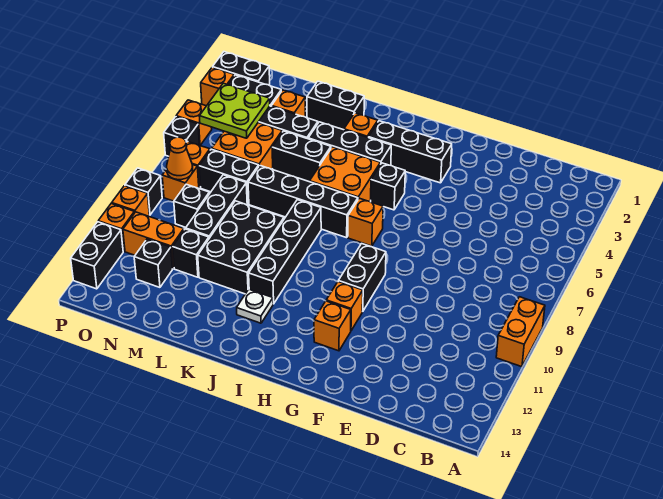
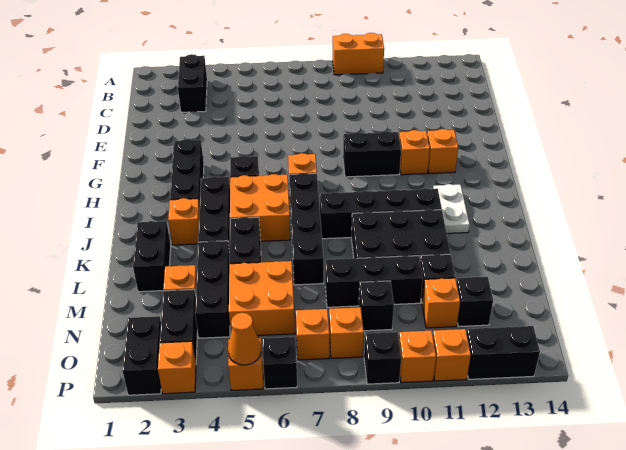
white plate J12 level 1 -> white plate I12:J12 level 1
black brick M7:N7 level 1 -> black brick B3:C3 level 1
lime plate N4:O5 level 2 -> none
orange brick N11:O11 level 1 -> orange brick N11 level 1
orange cone O8 level 2 -> orange cone P5 level 2

